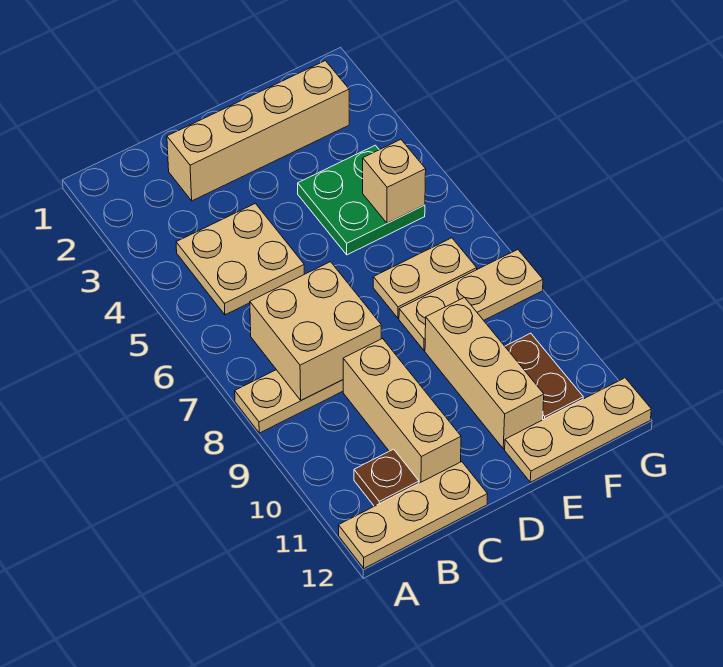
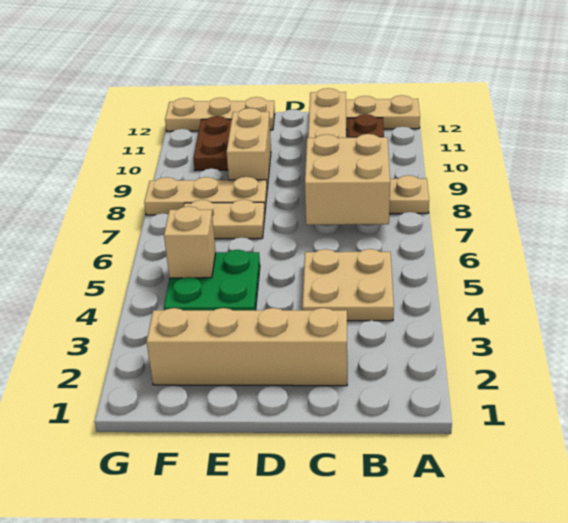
tan brick E9:E11 level 1 -> tan brick E9:E10 level 1

